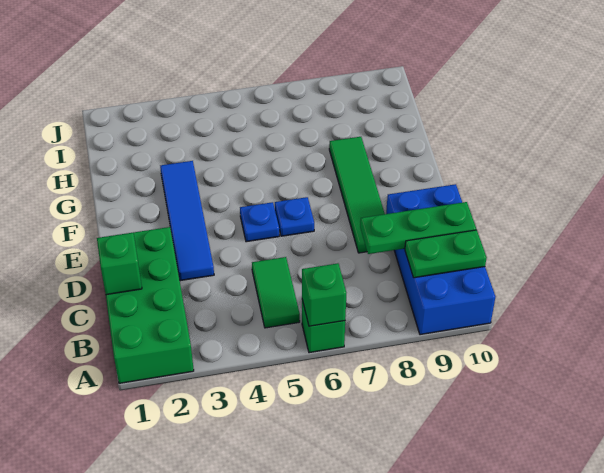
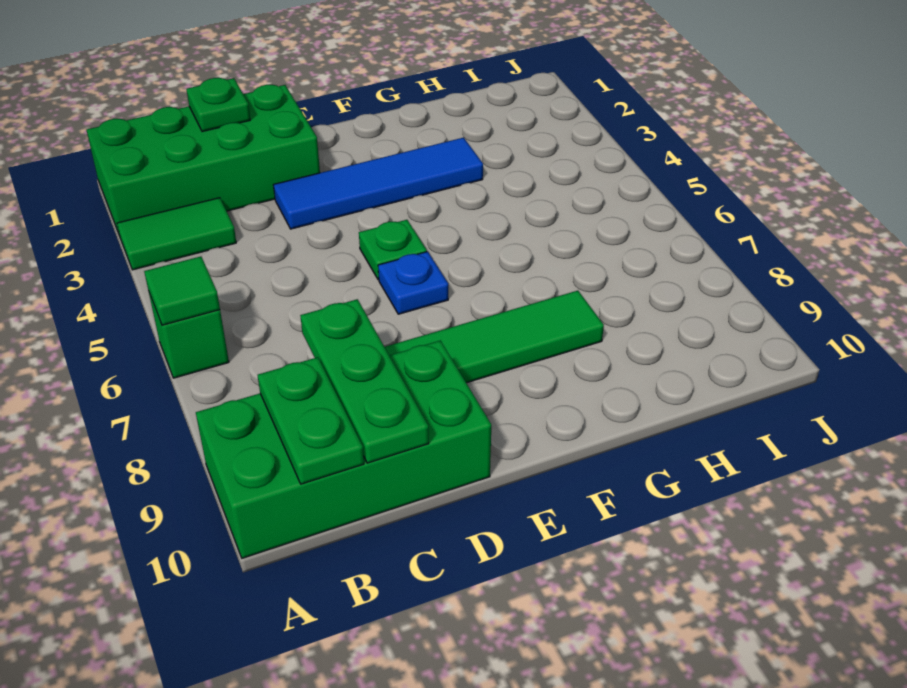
green brick A6 level 2 -> green tile A6 level 2
blue brick A9:D10 level 1 -> green brick A9:D10 level 1
green tile B5:C5 level 1 -> green tile A3:B3 level 1
green brick C1 level 2 -> green plate C1 level 2
blue plate E5 level 1 -> green plate E5 level 1

